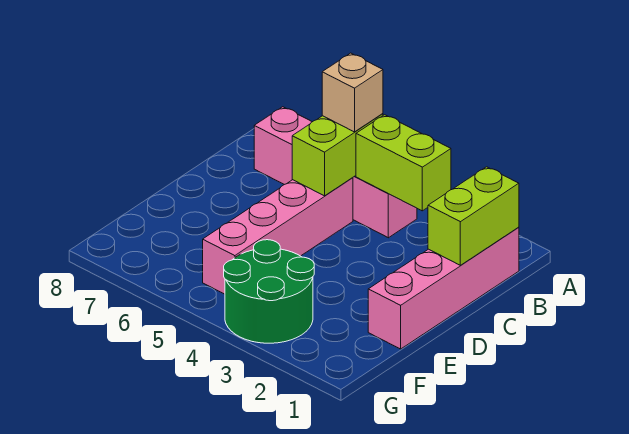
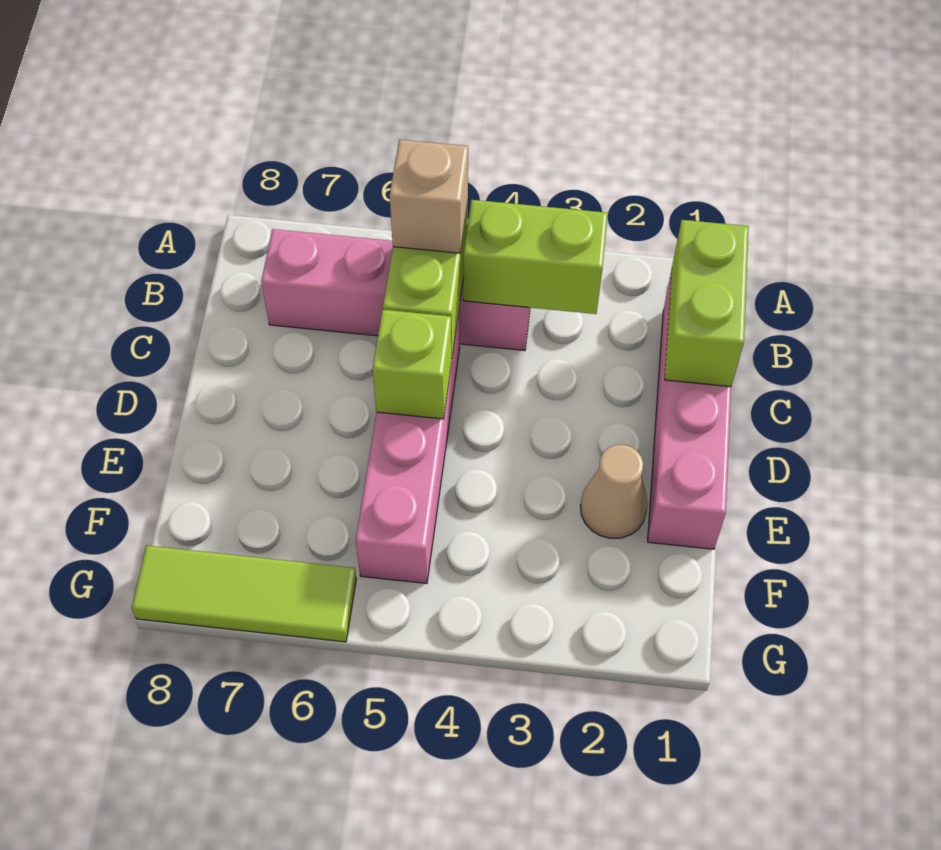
none -> lime brick D5 level 2
none -> tan cone E2 level 1
green round brick F3:G4 level 1 -> none
none -> lime tile G6:G8 level 1

